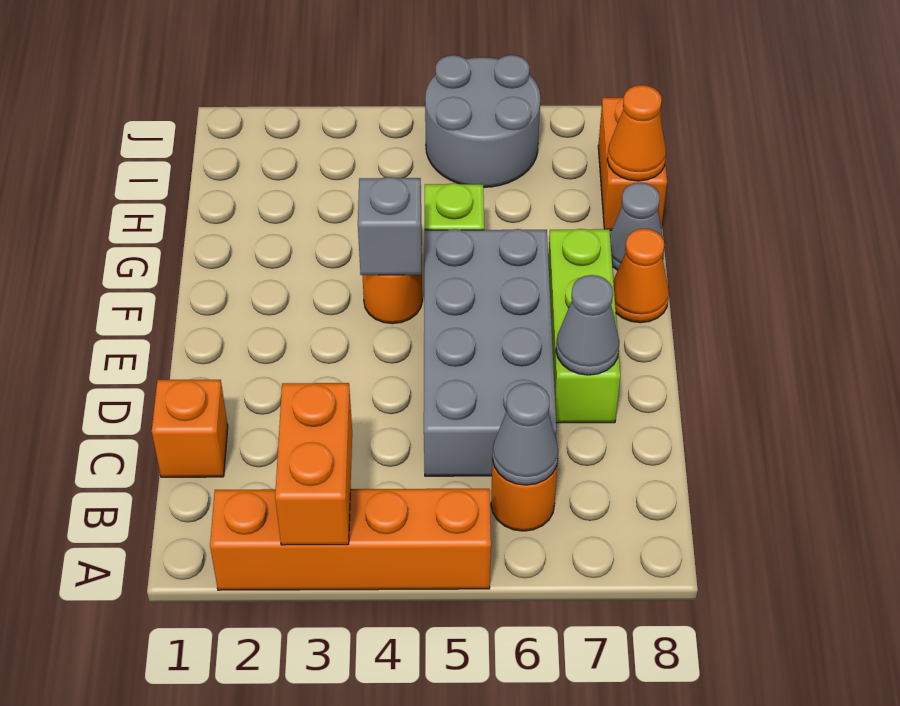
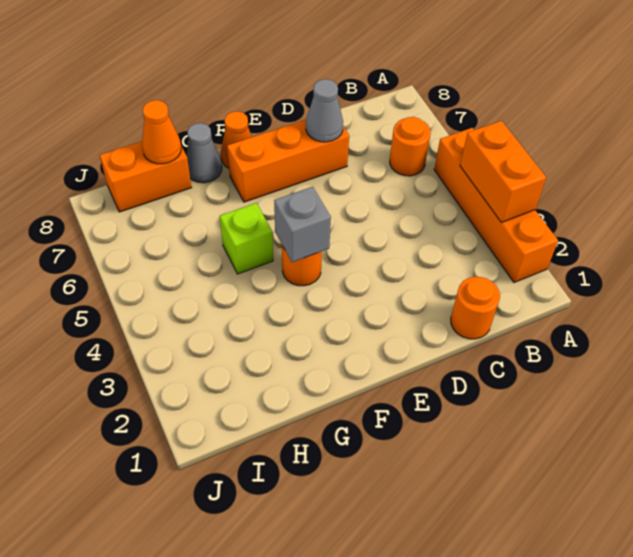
orange brick A3:B3 level 2 -> orange brick A3:A4 level 2
grey cone B6 level 2 -> none
orange brick C1 level 1 -> orange round brick C1 level 1
grey brick C5:F6 level 1 -> none
lime brick D7:F7 level 1 -> orange brick D7:F7 level 1
grey round brick I5:J6 level 1 -> none

